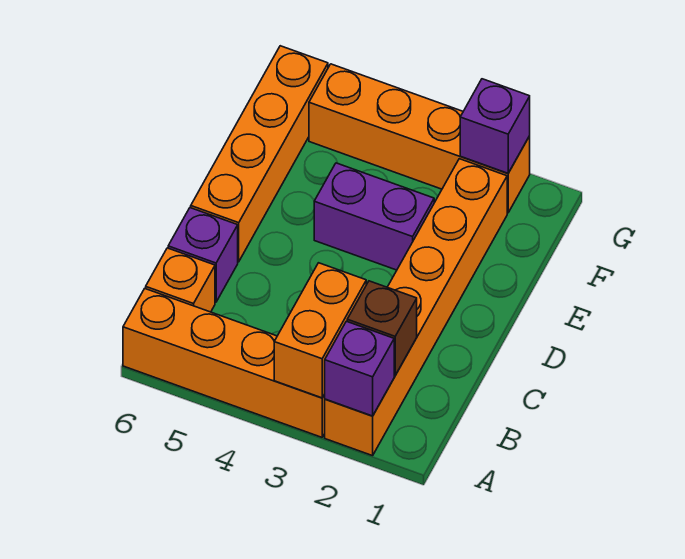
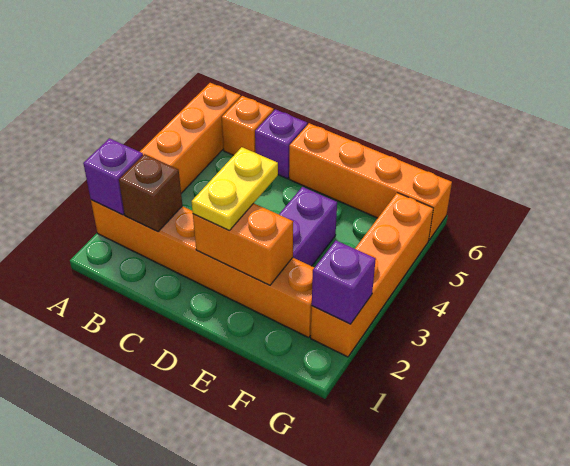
orange brick A3:B3 level 2 -> orange brick D2:E2 level 2
none -> yellow plate D2:D3 level 3

